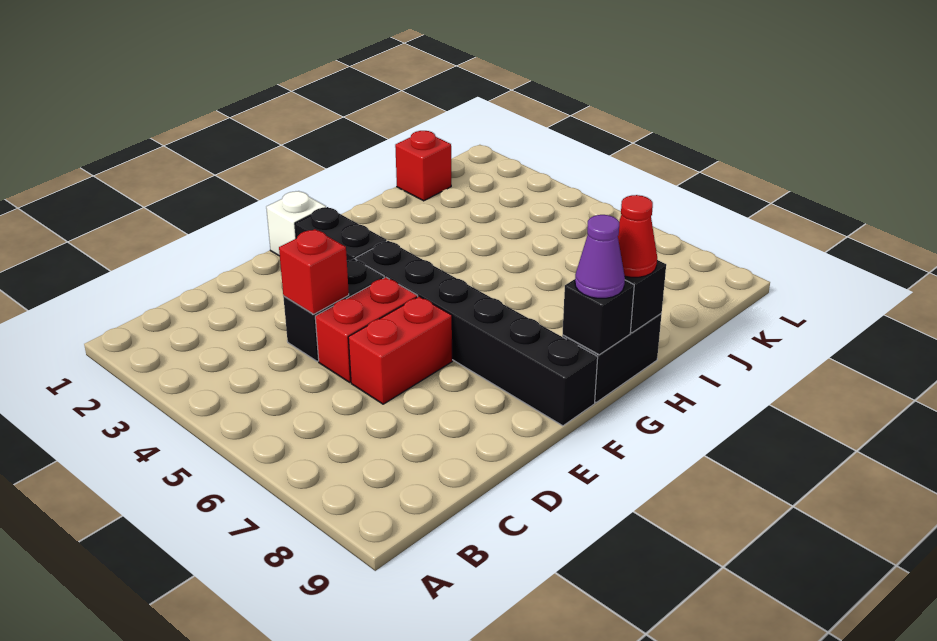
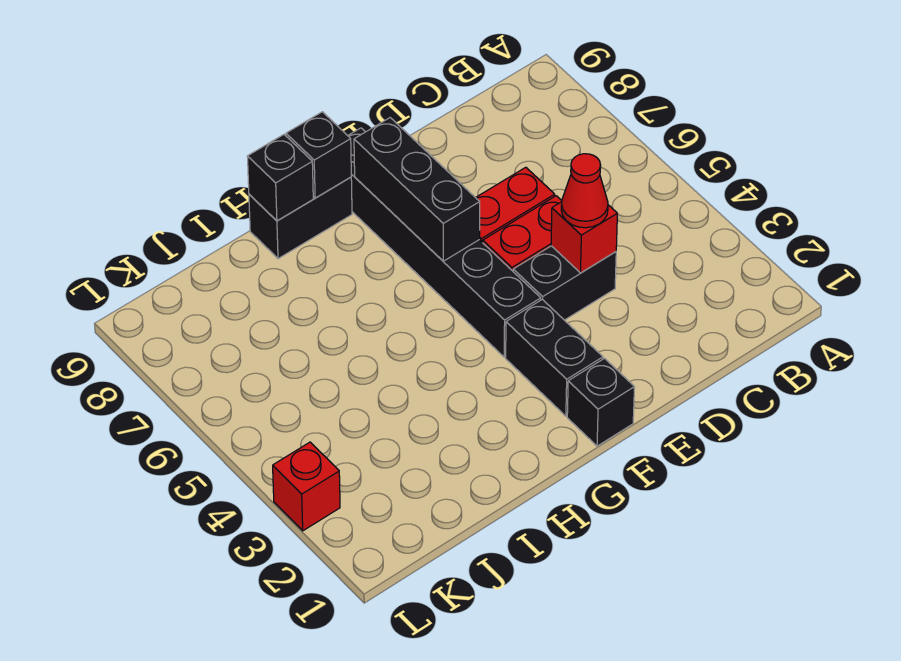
white brick F1 level 1 -> black brick F1 level 1
none -> black brick F6:F8 level 2
purple cone G9 level 3 -> none
red cone H9 level 3 -> red cone D4 level 3
red brick J1 level 1 -> red brick L3 level 1

